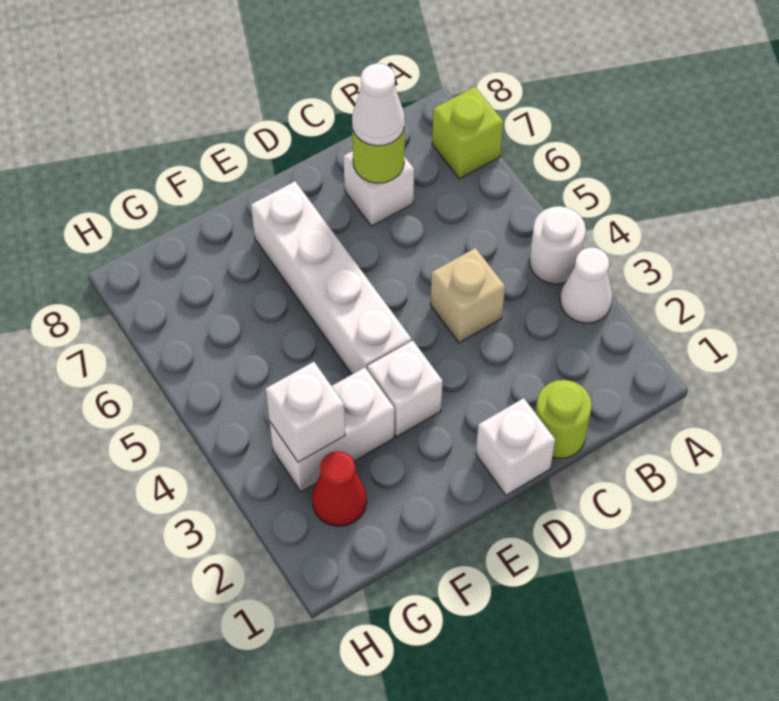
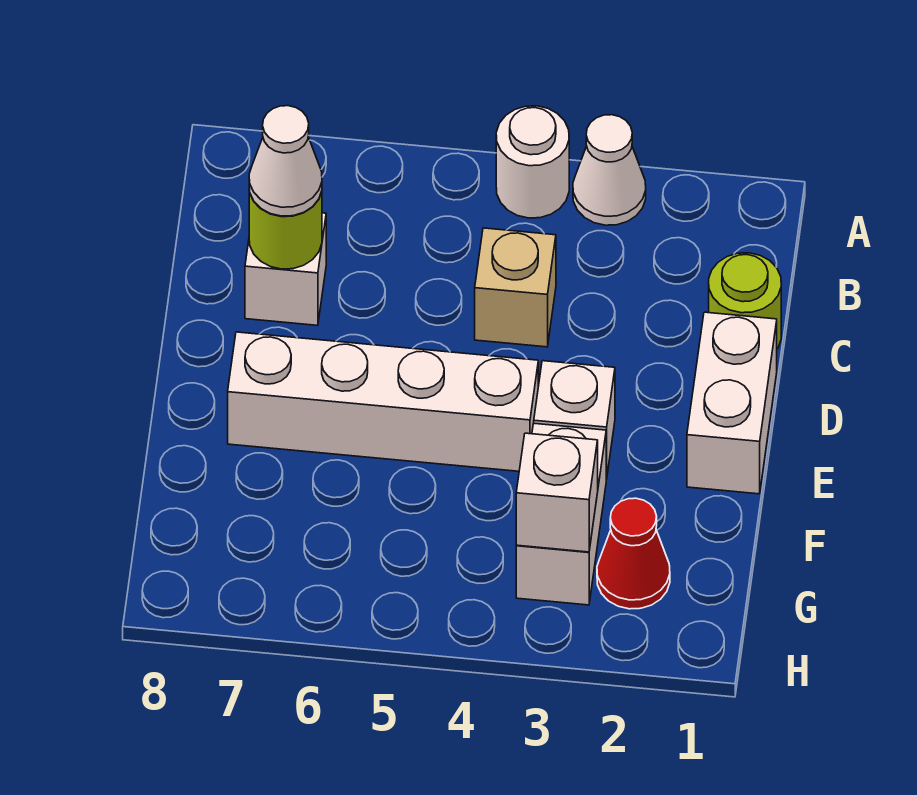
lime brick A7 level 1 -> none
white brick D1 level 1 -> white brick D1:E1 level 1

